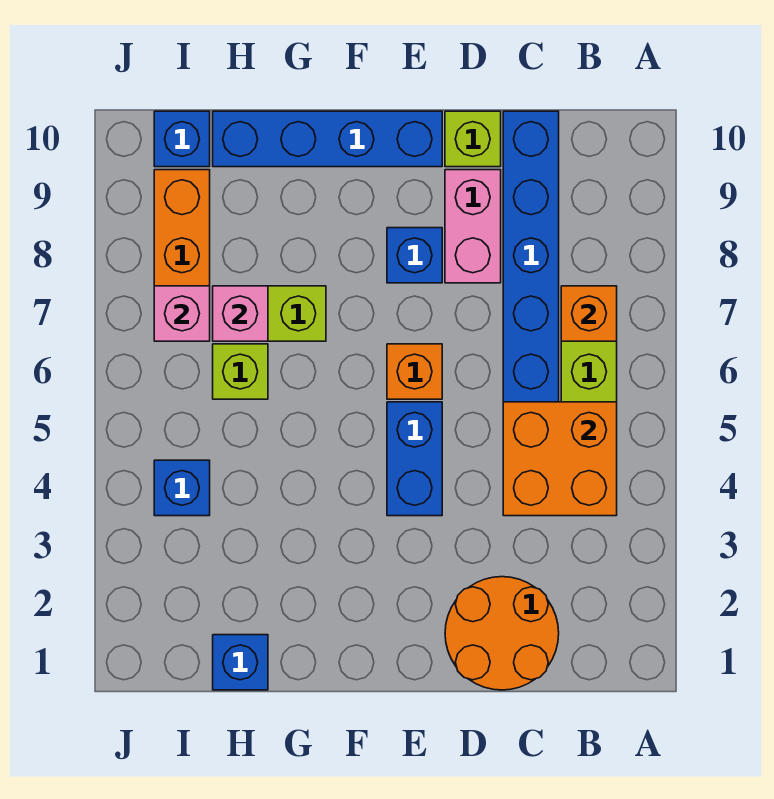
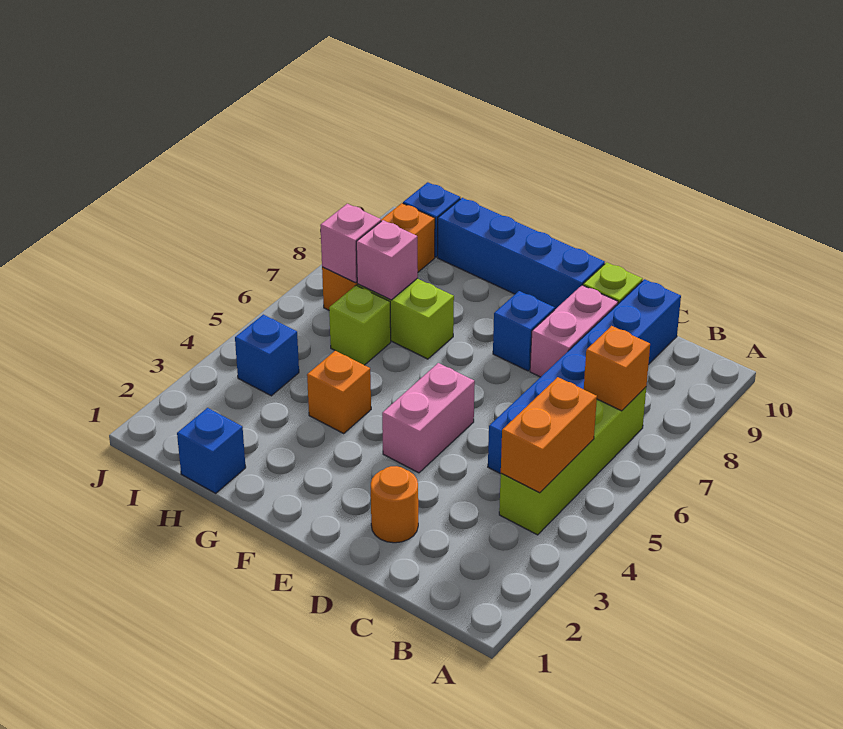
orange brick B4:C5 level 2 -> orange brick B4:B5 level 2
orange round brick C1:D2 level 1 -> orange round brick D2 level 1
blue brick E4:E5 level 1 -> pink brick E4:E5 level 1
orange brick E6 level 1 -> orange brick G4 level 1

